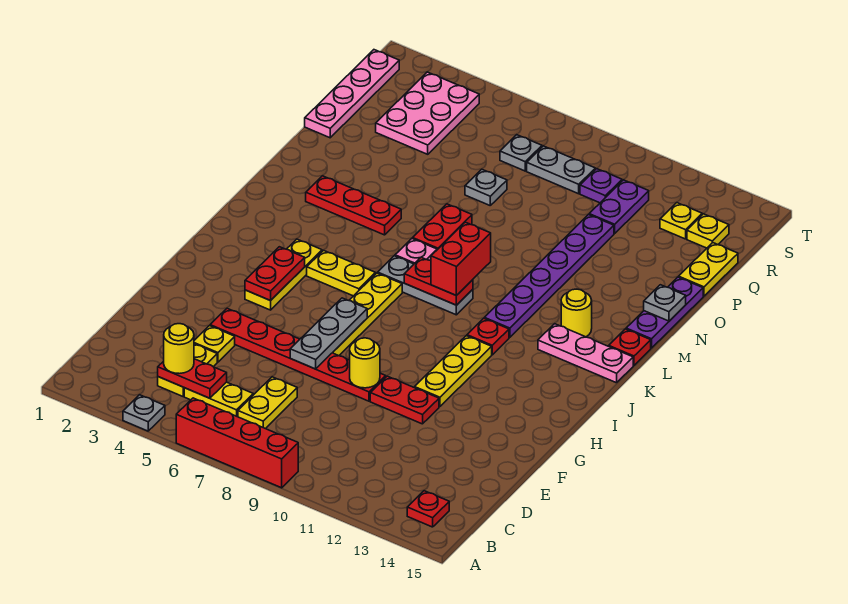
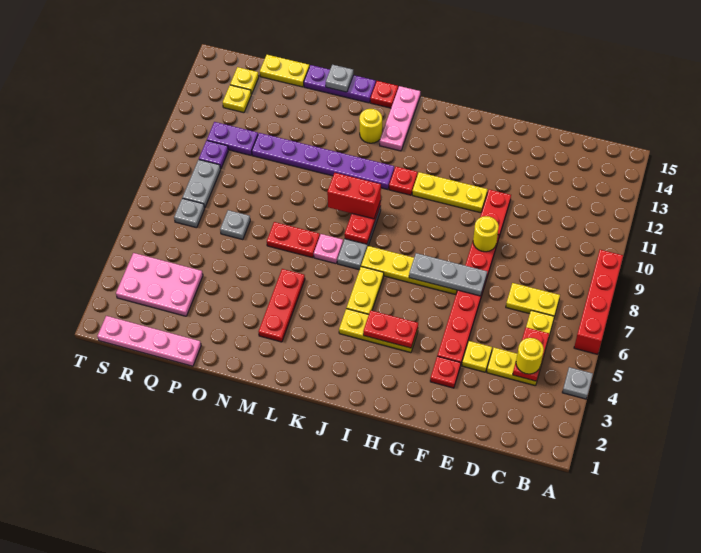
red plate B14 level 1 -> red plate F3 level 1

